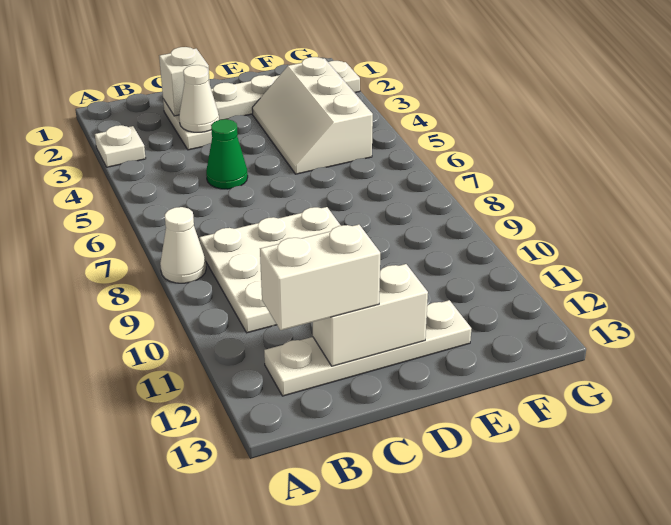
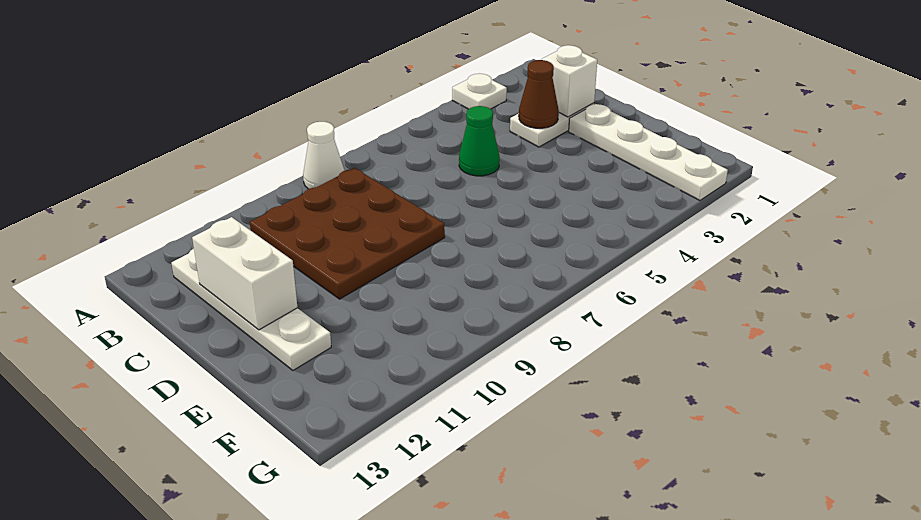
white plate B8:D10 level 1 -> brown plate B8:D10 level 1
white brick B12:C12 level 3 -> none
white cone C3 level 2 -> brown cone C3 level 2
white slope E3:F5 level 1 top F -> none

